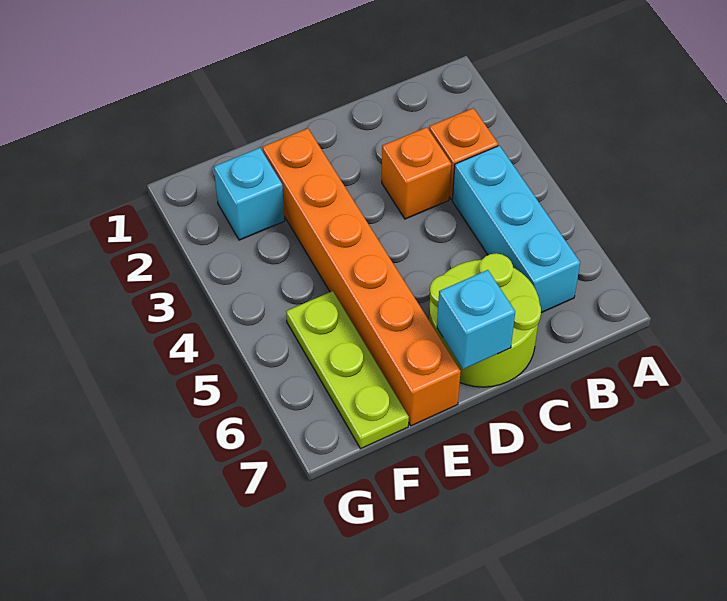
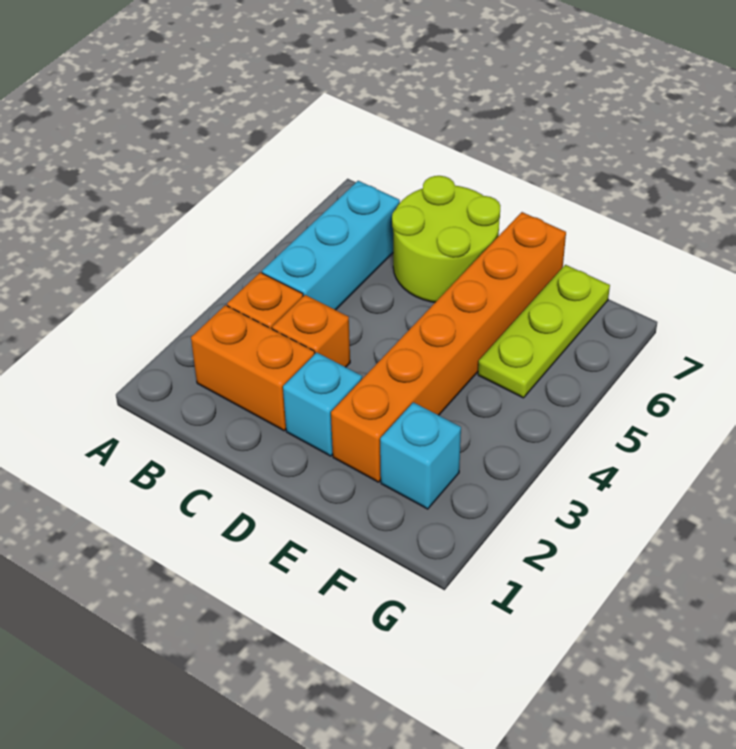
none -> orange brick B2:C2 level 1
cyan brick D7 level 2 -> cyan brick D2 level 1

